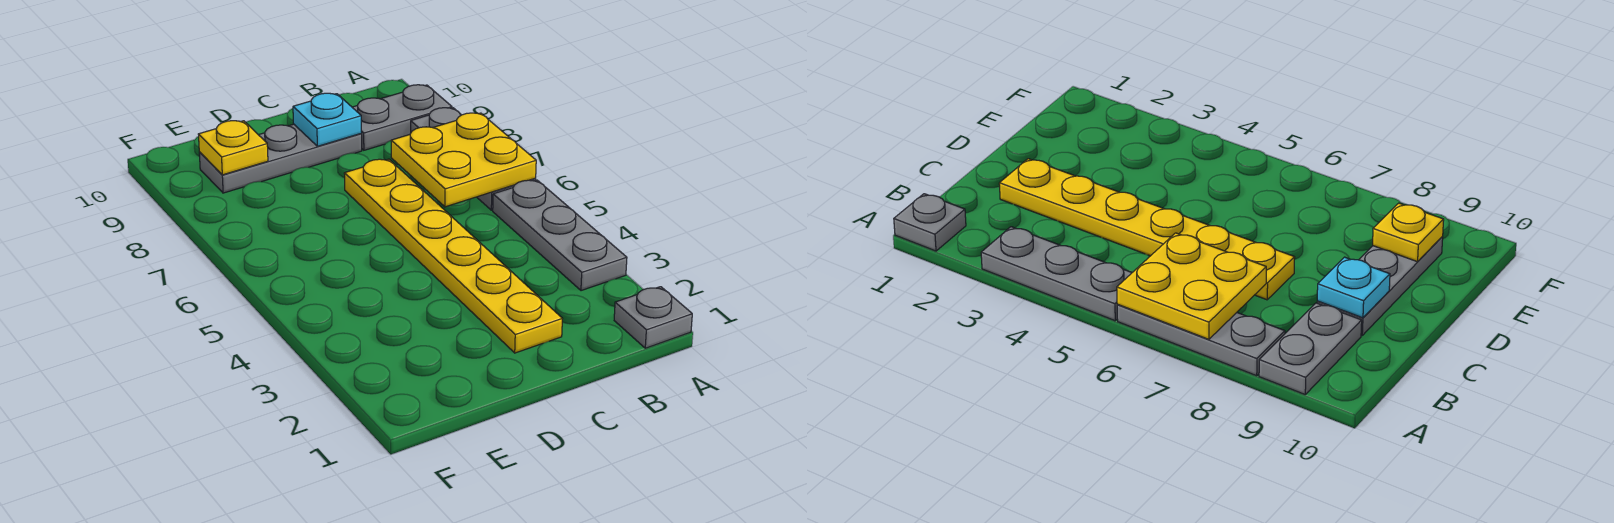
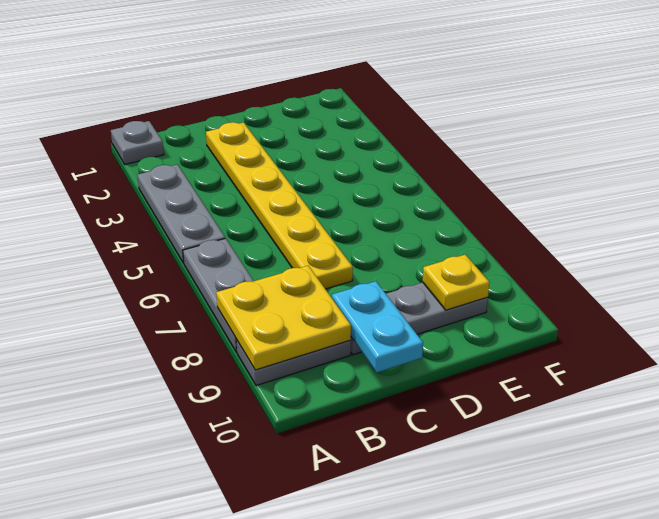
yellow plate A6:B7 level 2 -> yellow plate A8:B9 level 2
cyan plate C9 level 2 -> cyan plate C9:C10 level 2

